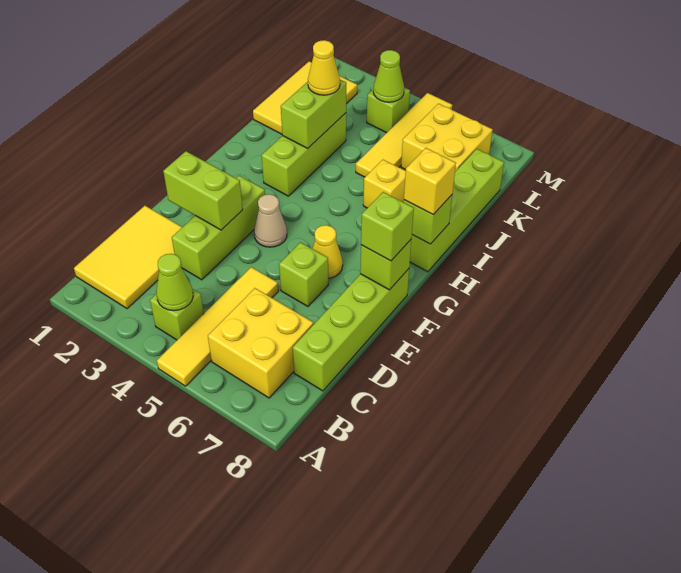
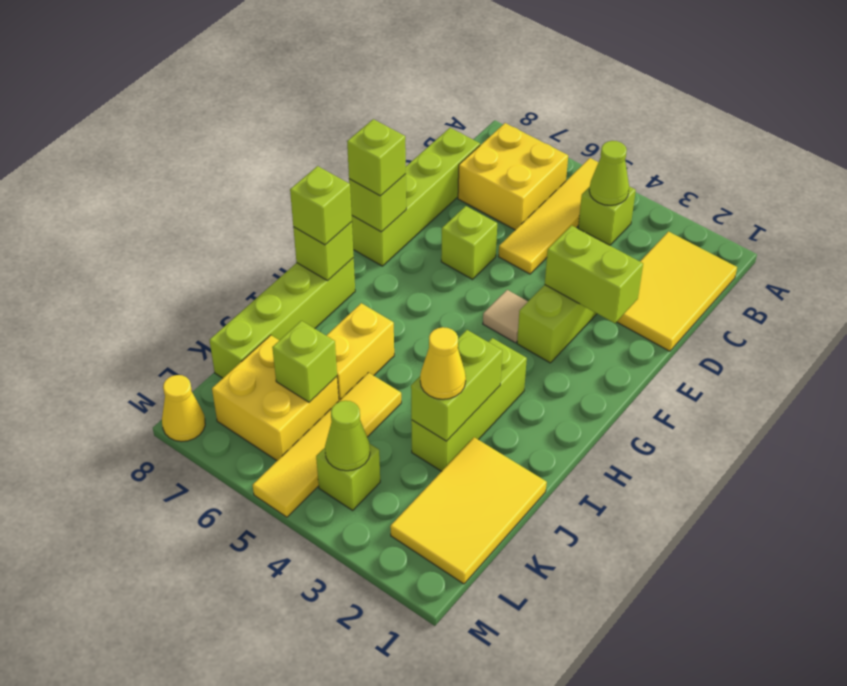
tan cone F4 level 1 -> tan tile F4 level 1
yellow cone F6 level 1 -> yellow cone M8 level 1
yellow brick H8 level 3 -> lime brick H8 level 3
yellow brick I6 level 1 -> yellow brick I6:J6 level 1
none -> lime brick K6 level 2

